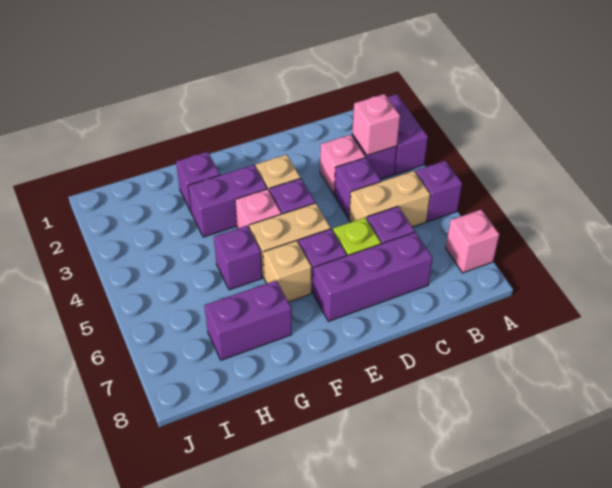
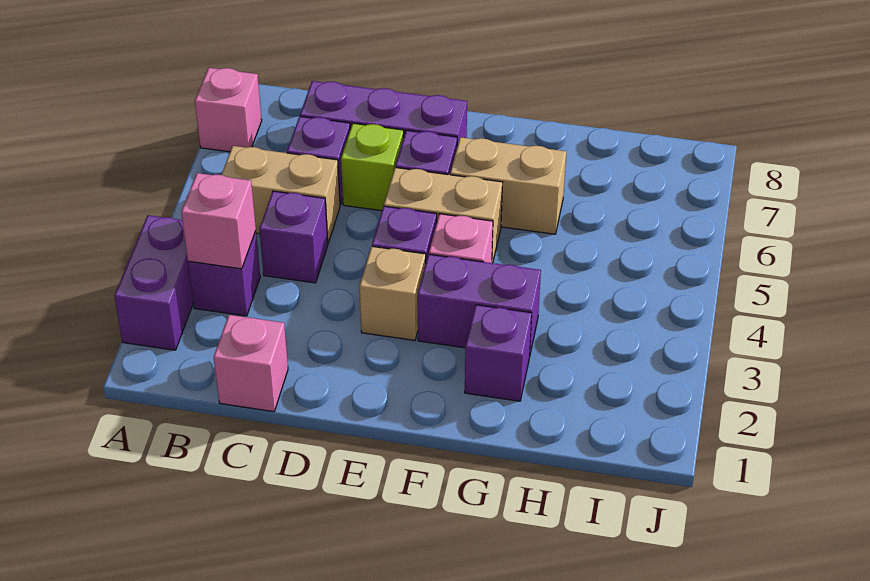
purple brick A5 level 1 -> none
pink brick C3 level 1 -> pink brick C1 level 1
tan brick F6 level 1 -> tan brick F6:G6 level 1
purple brick G5 level 1 -> none
purple brick G7:H7 level 1 -> none

